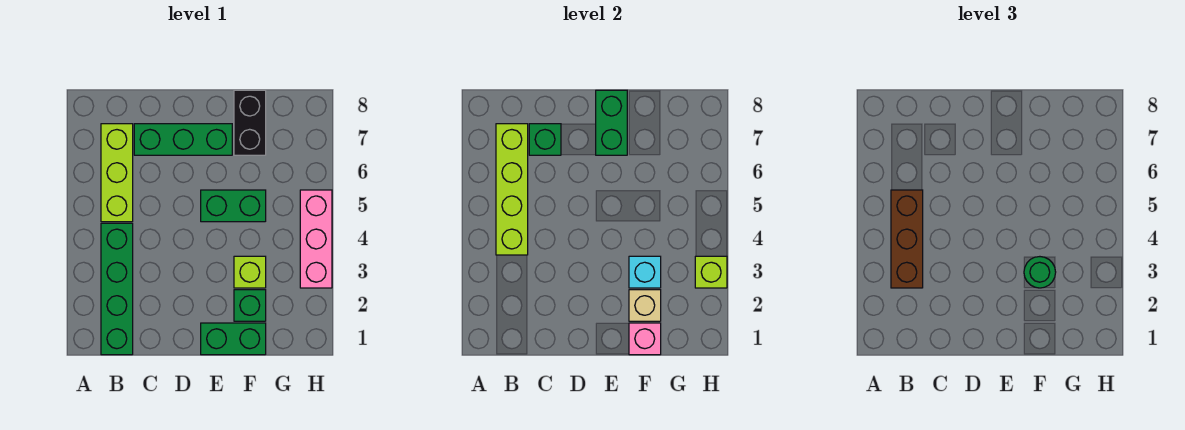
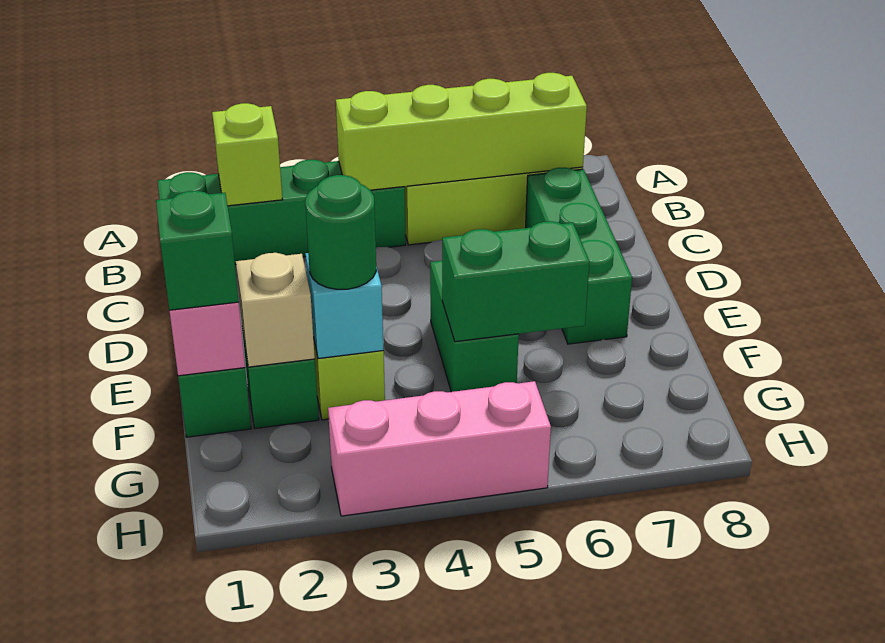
brown brick B3:B5 level 3 -> none
green brick C7 level 2 -> green brick F1 level 3
green brick E7:E8 level 2 -> green brick F5:F6 level 2
black brick F7:F8 level 1 -> none
lime brick H3 level 2 -> lime brick B2 level 2

